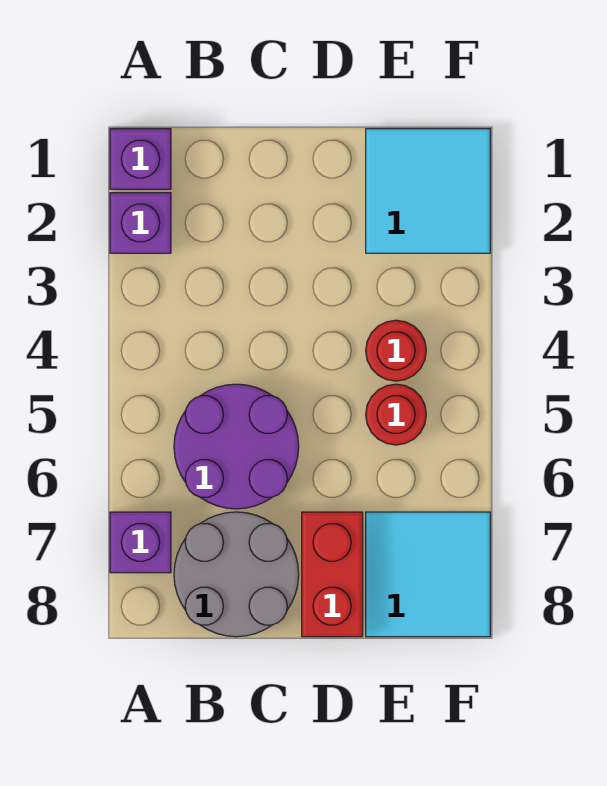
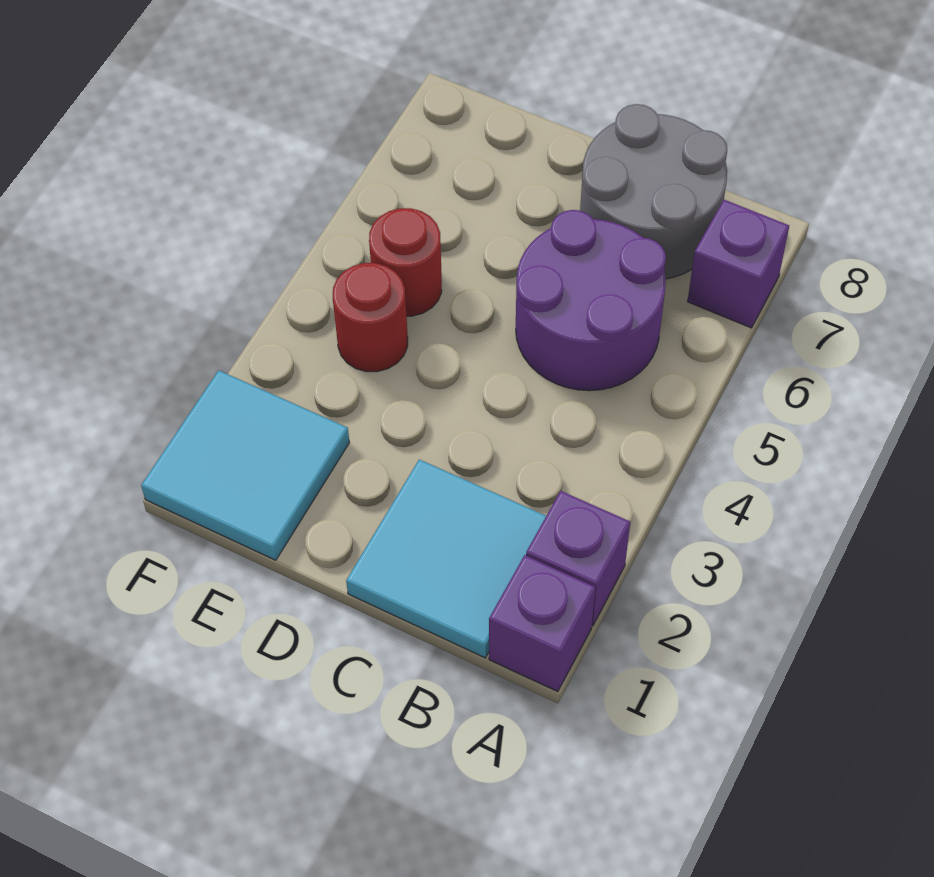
red brick D7:D8 level 1 -> none
cyan tile E7:F8 level 1 -> cyan tile B1:C2 level 1

